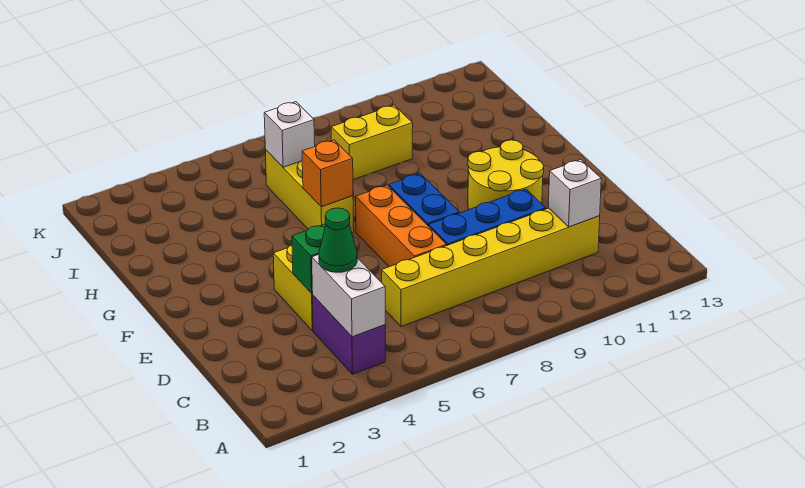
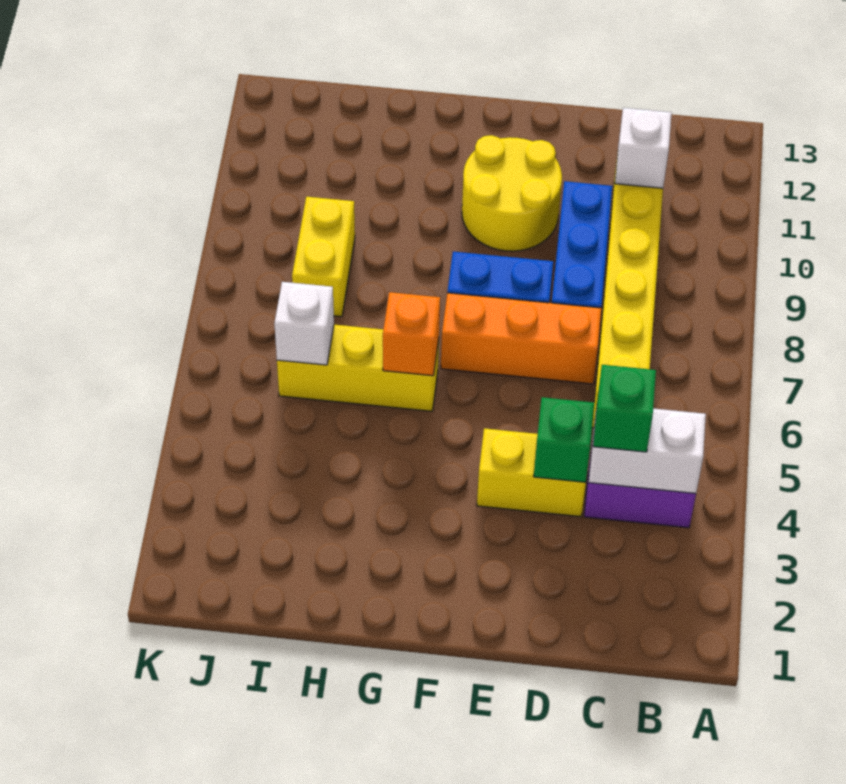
green cone C4 level 3 -> green brick C4 level 3

